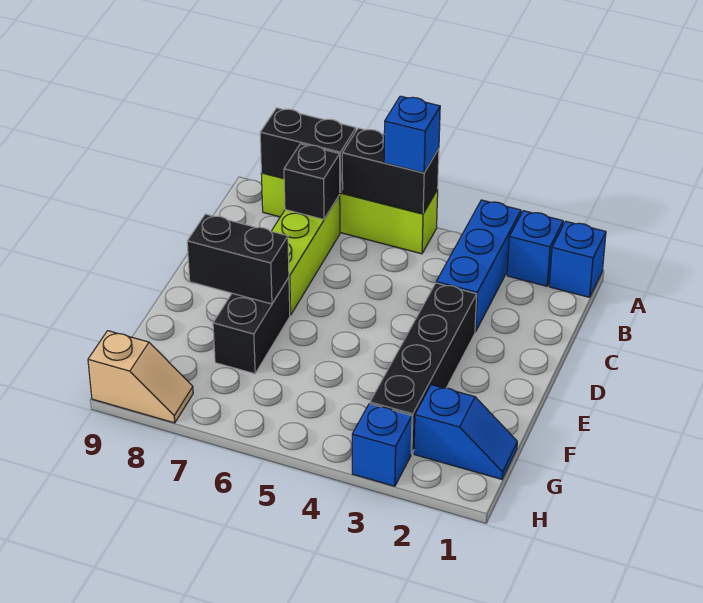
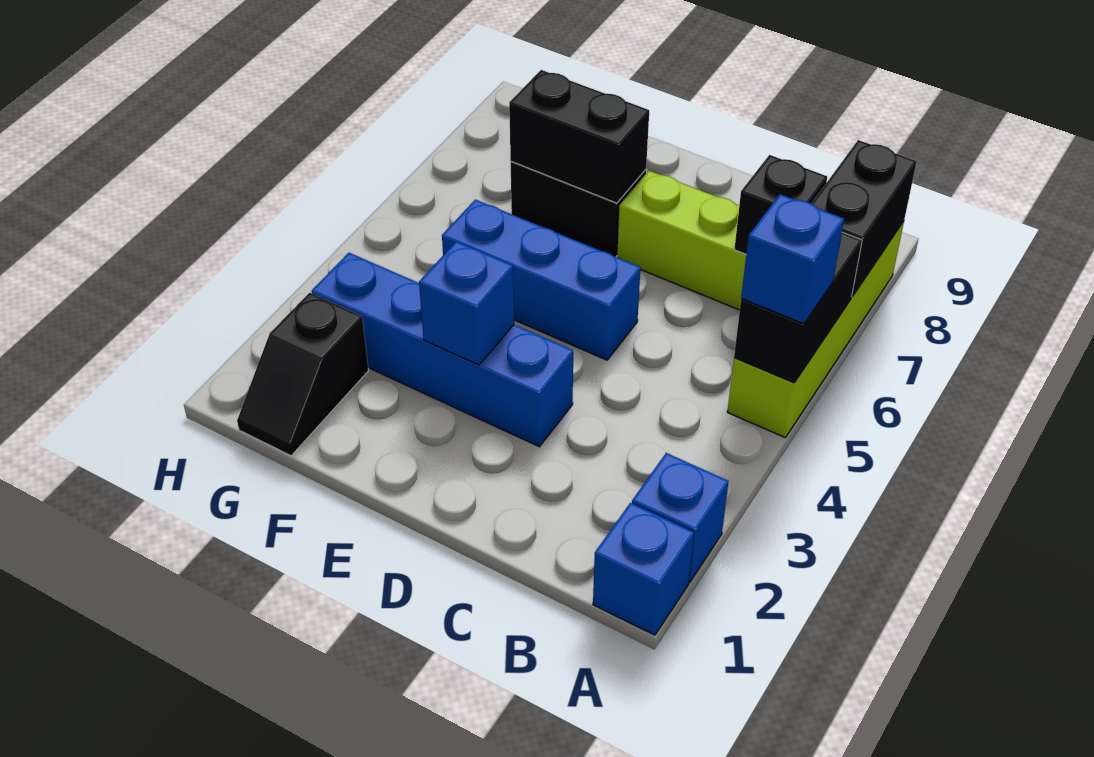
blue brick A3:C3 level 1 -> blue brick D5:F5 level 1
black brick D3:G3 level 1 -> blue brick D3:G3 level 1
black brick E7:E8 level 2 -> black brick E7:F7 level 2
blue slope G1:G2 level 1 top 2 -> black slope G1:G2 level 1 top 2
blue brick H3 level 1 -> blue brick E3 level 2
tan slope H8:H9 level 1 top 9 -> none

